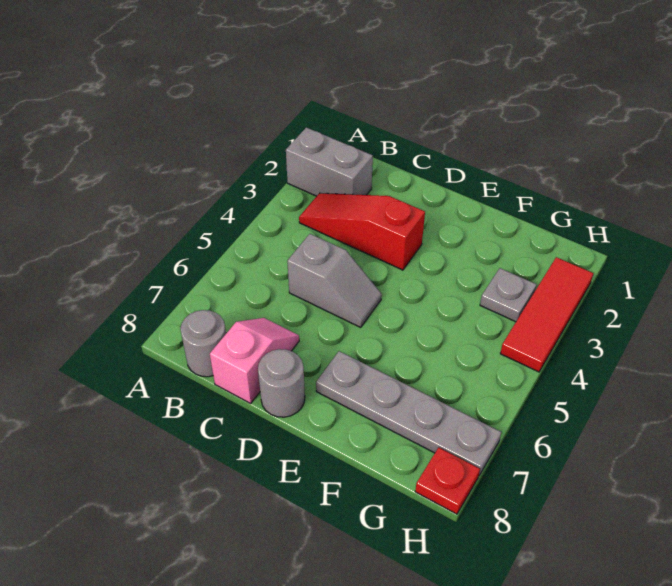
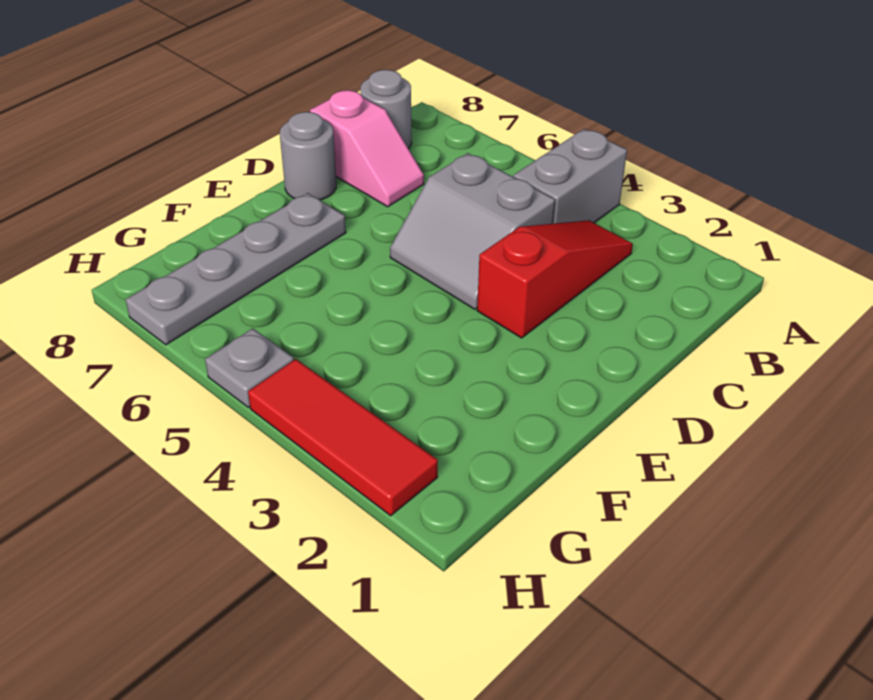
grey brick A2:B2 level 1 -> grey brick A4:B4 level 1
grey slope C5:D5 level 1 top C -> grey slope C4:D5 level 1 top C
grey plate G3 level 1 -> grey plate H5 level 1
red plate H8 level 1 -> none

